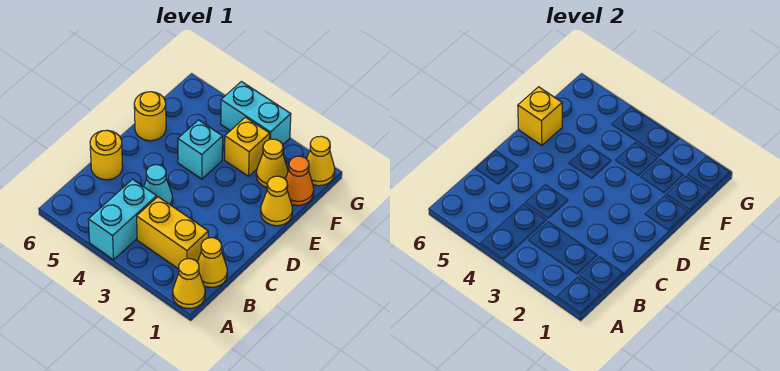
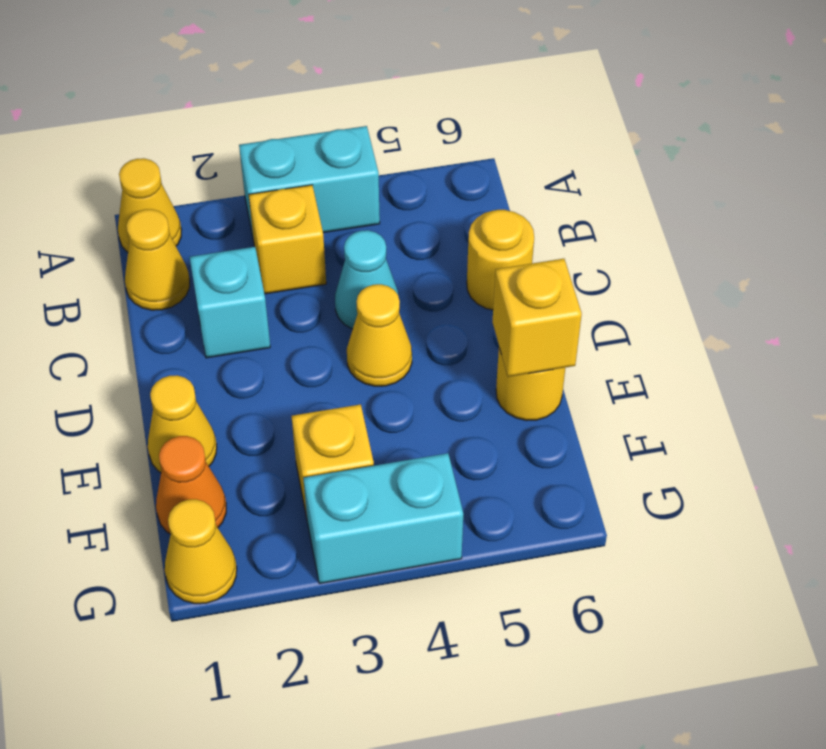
cyan brick A4:B4 level 1 -> cyan brick A3:A4 level 1
yellow brick B2:B3 level 1 -> yellow brick B3 level 1
cyan brick E4 level 1 -> cyan brick C2 level 1
yellow cone F2 level 1 -> yellow cone D4 level 1

